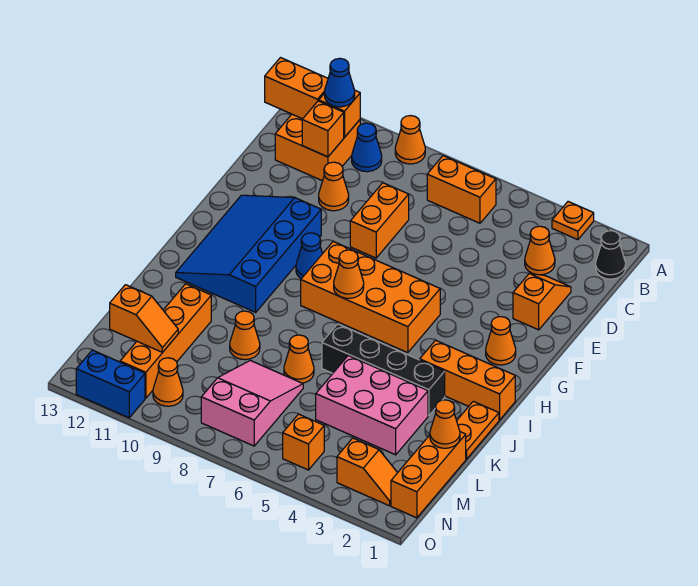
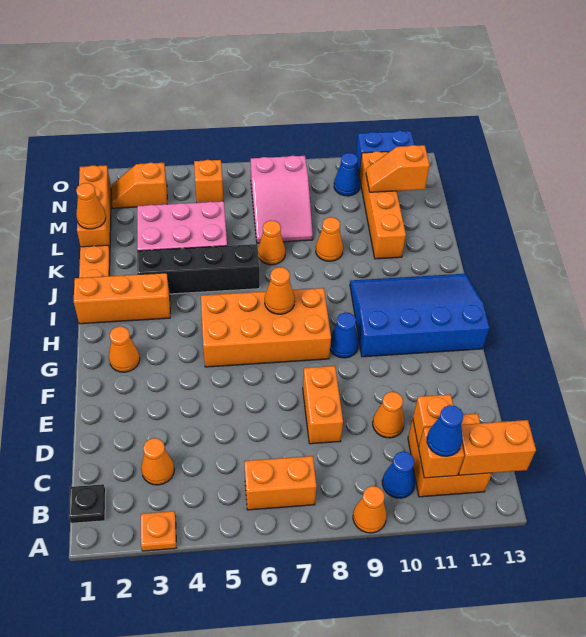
black cone B1 level 1 -> black plate B1 level 1
orange slope D2:E2 level 1 top E -> none
blue slope F10:I12 level 1 top 10 -> blue slope G10:I13 level 1 top G
orange cone N10 level 1 -> blue cone N10 level 1

